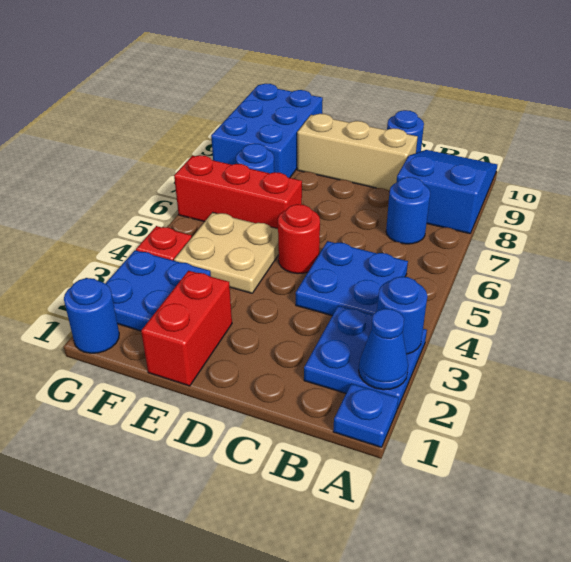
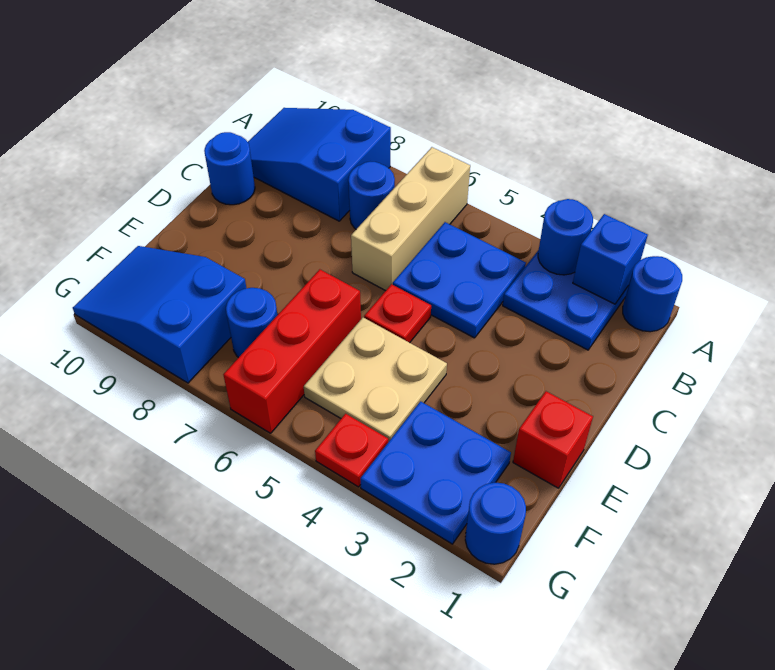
blue plate A1 level 1 -> blue round brick A1 level 1
blue cone A2 level 2 -> blue brick A2 level 2
tan brick C9:E9 level 1 -> tan brick A6:C6 level 1
red round brick D5 level 1 -> red plate D5 level 1
red brick E1:E2 level 1 -> red brick E1 level 1
blue brick F8:G10 level 1 -> blue slope F8:G10 level 1 top 8

